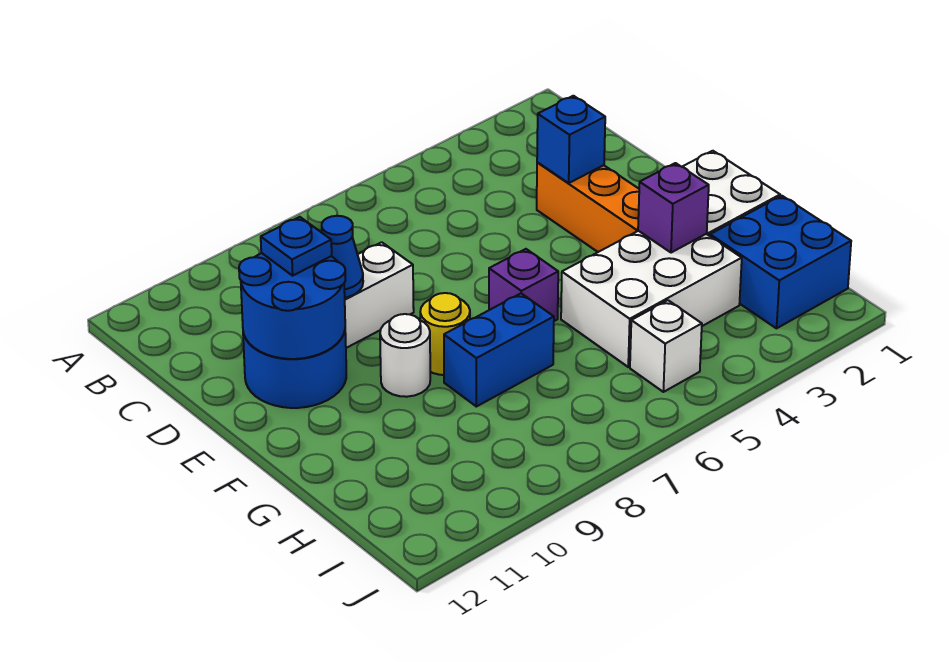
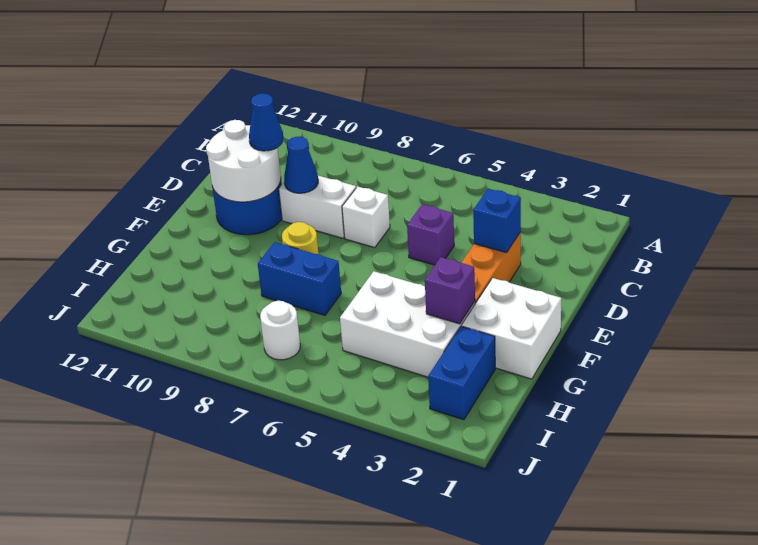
blue round brick D10:E11 level 2 -> white round brick D10:E11 level 2
blue plate D10 level 3 -> blue cone D10 level 3
purple brick F6 level 1 -> purple brick D5 level 1
white round brick F9 level 1 -> white round brick I7 level 1
blue brick H1:I2 level 1 -> blue brick H2:I2 level 1
white brick I5 level 1 -> white brick D7 level 1

